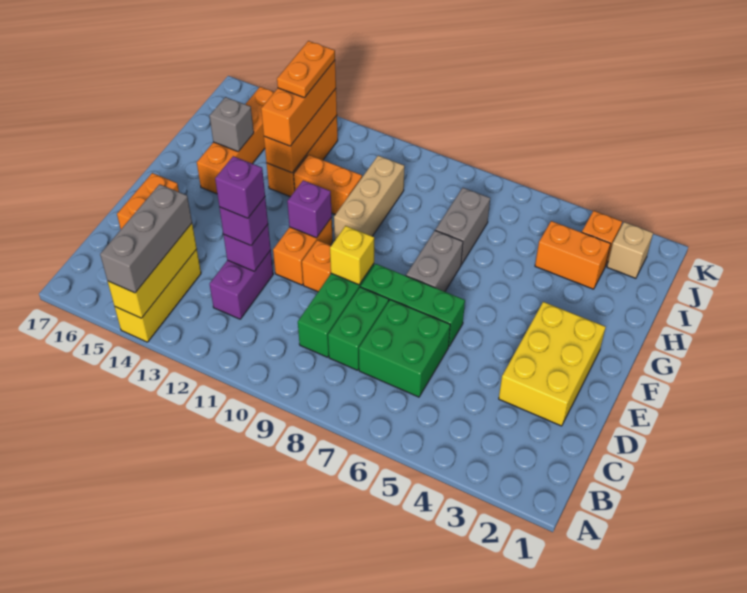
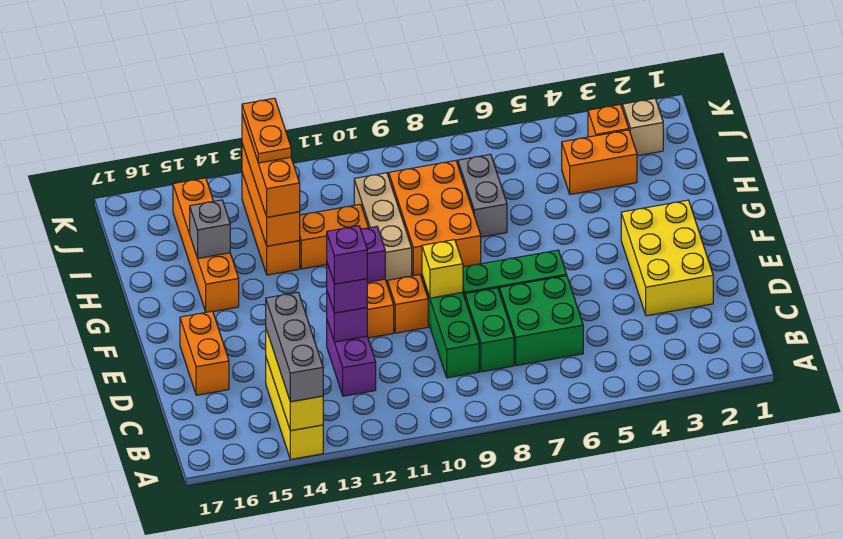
grey brick F7:G7 level 1 -> none
none -> orange brick G8:I9 level 1

